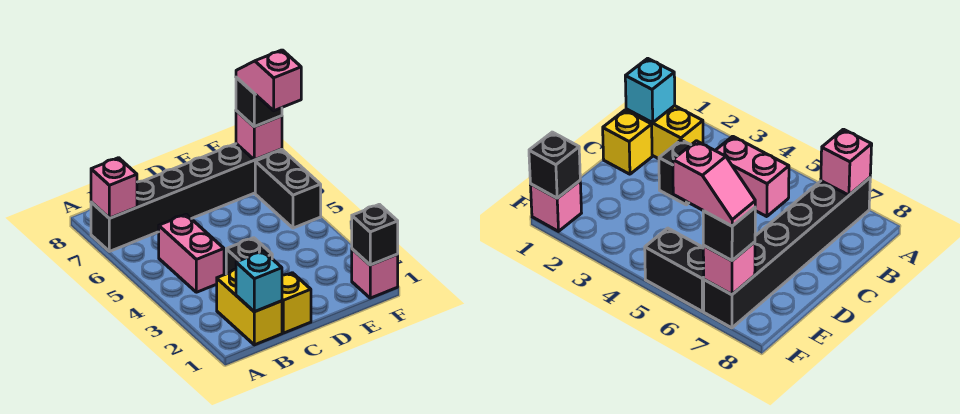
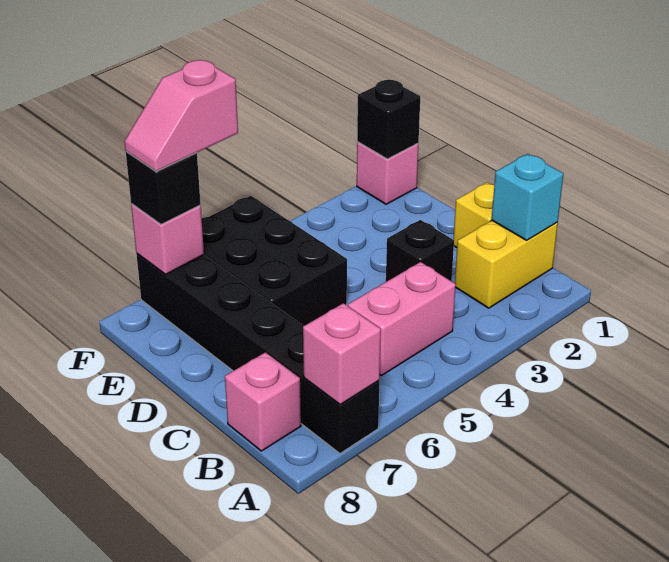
none -> pink brick B8 level 1
black brick F5:F6 level 1 -> black brick D5:F6 level 1

